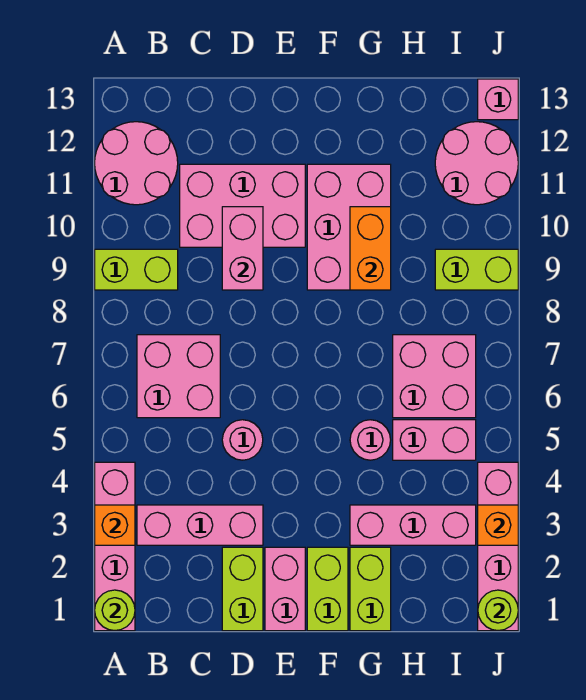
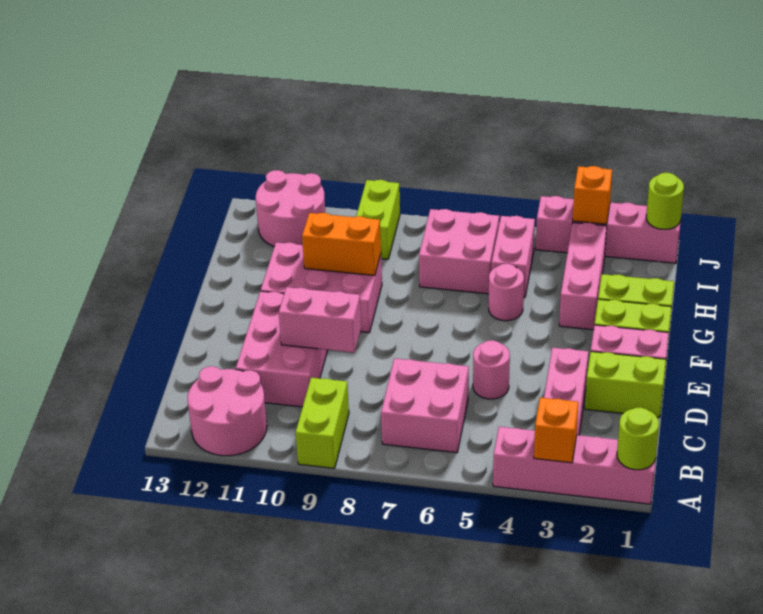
pink brick J13 level 1 -> none

